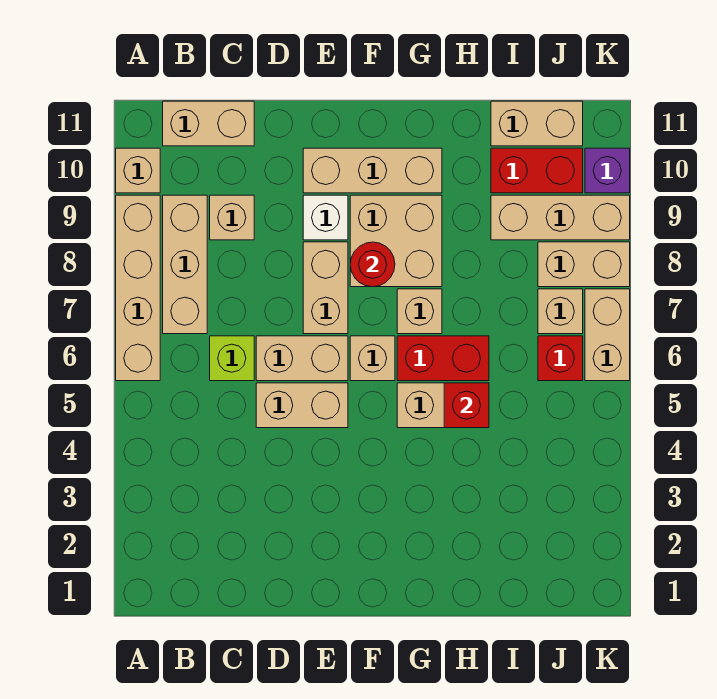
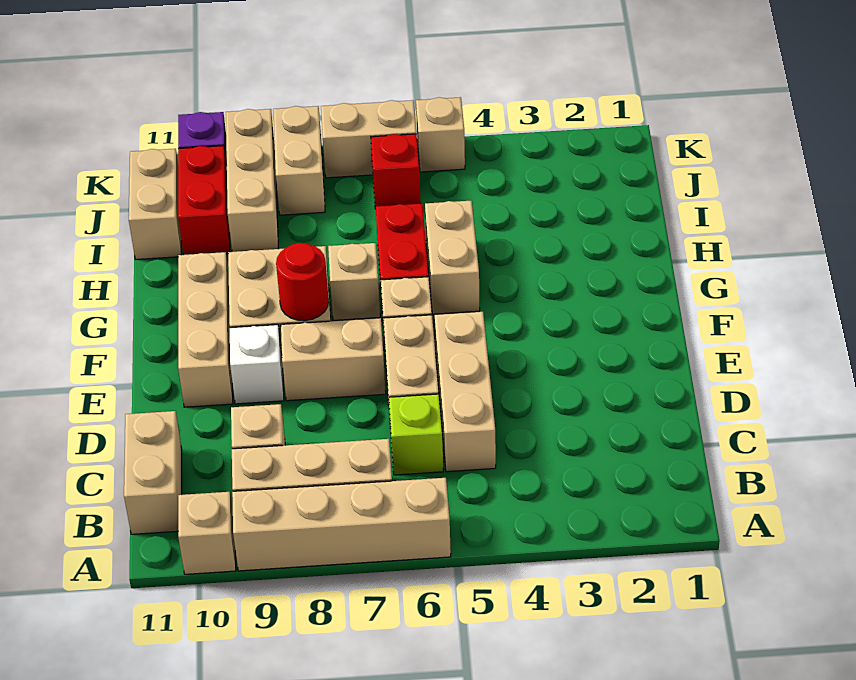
tan brick D5:E5 level 1 -> tan brick C5:E5 level 1
red brick H5 level 2 -> none
tan brick J7 level 1 -> tan brick K5 level 1

